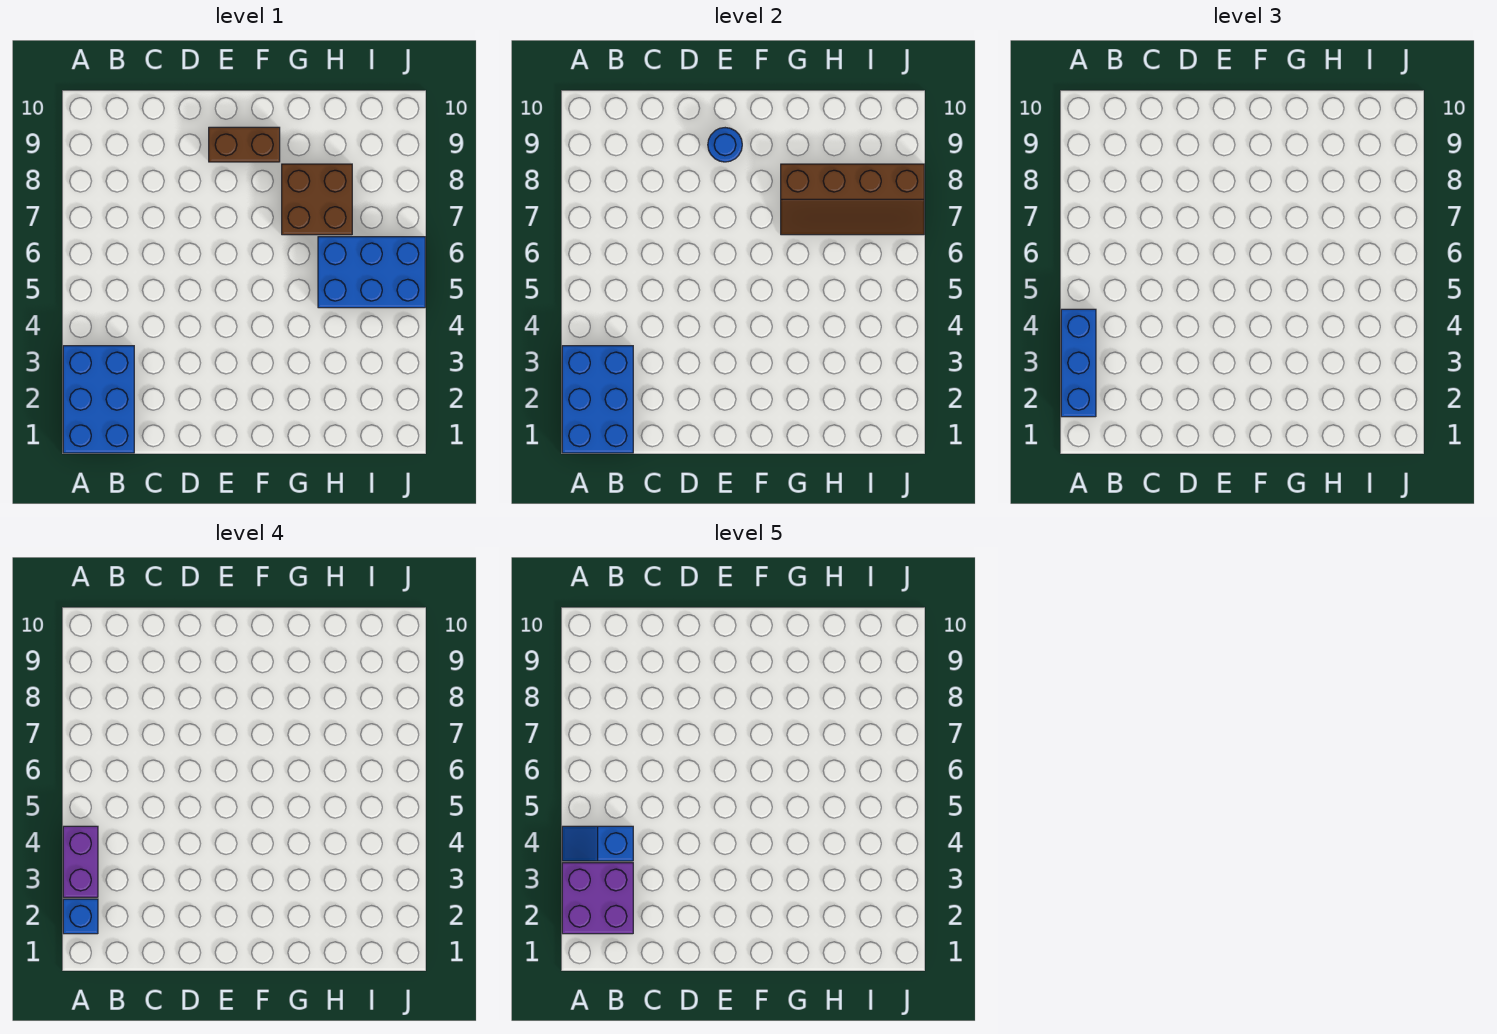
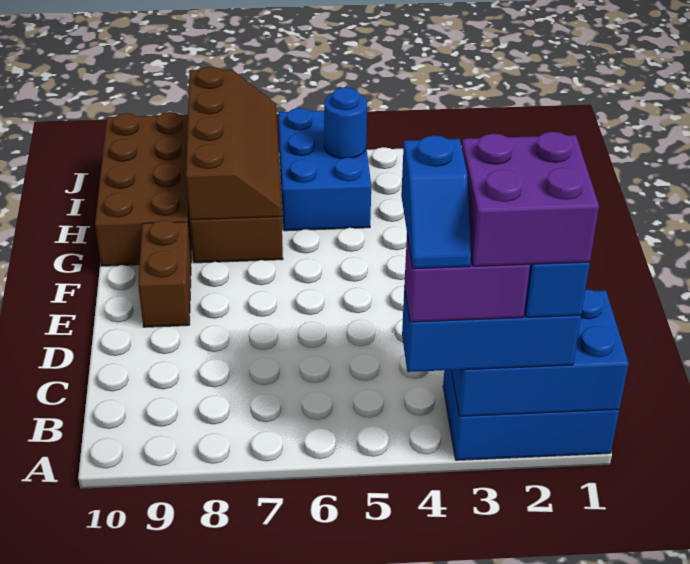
blue round brick E9 level 2 -> blue round brick I5 level 2
none -> brown brick G9:J10 level 1

